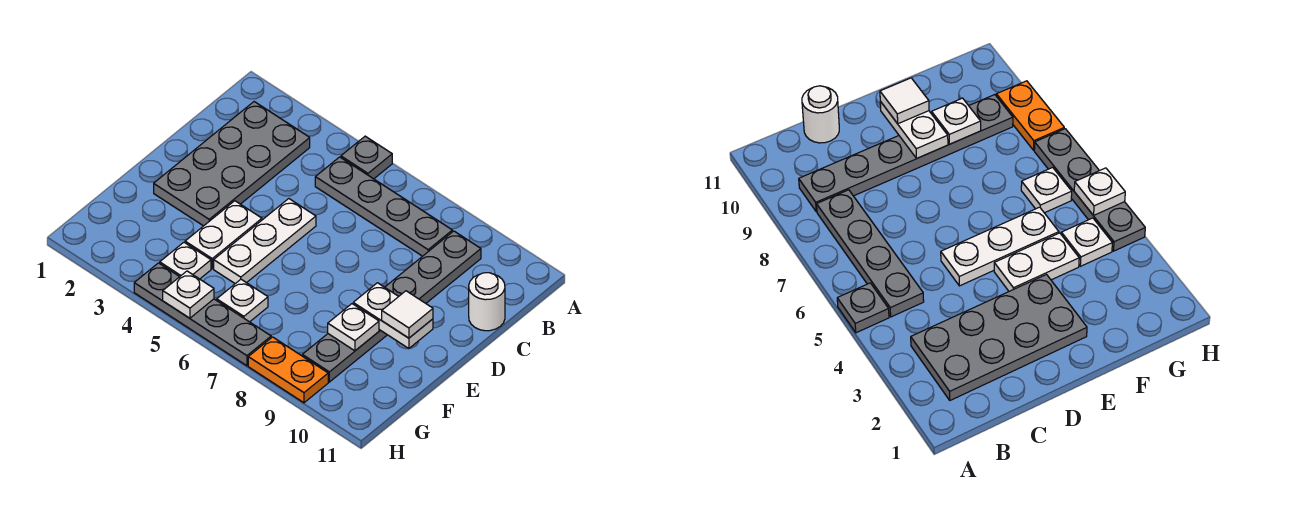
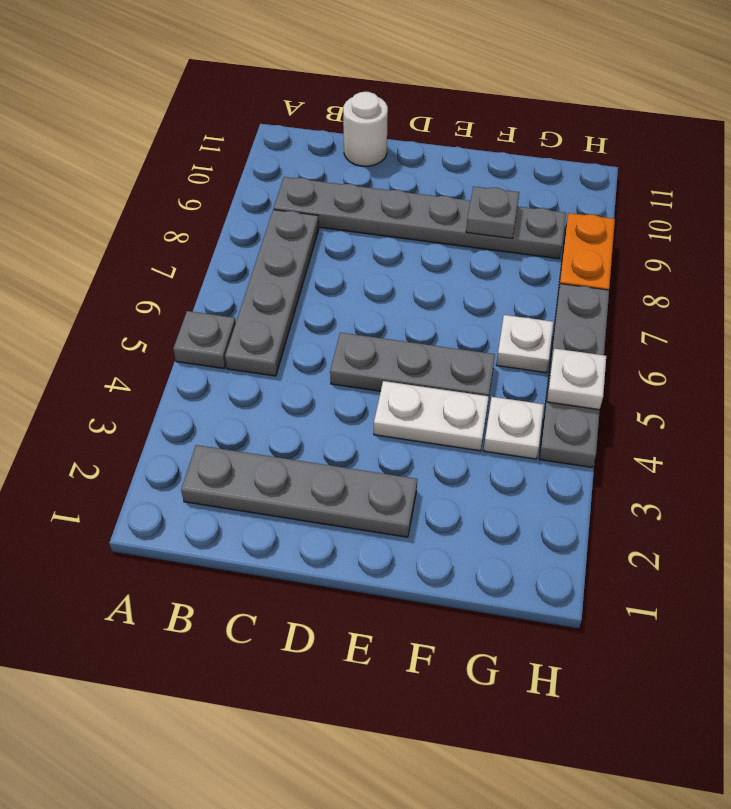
grey plate B2:E3 level 1 -> grey plate B2:E2 level 1
white plate D5:F5 level 1 -> grey plate D5:F5 level 1
white plate E9:E10 level 2 -> none
white tile E10 level 3 -> none
white plate F9 level 2 -> grey plate F9 level 2

